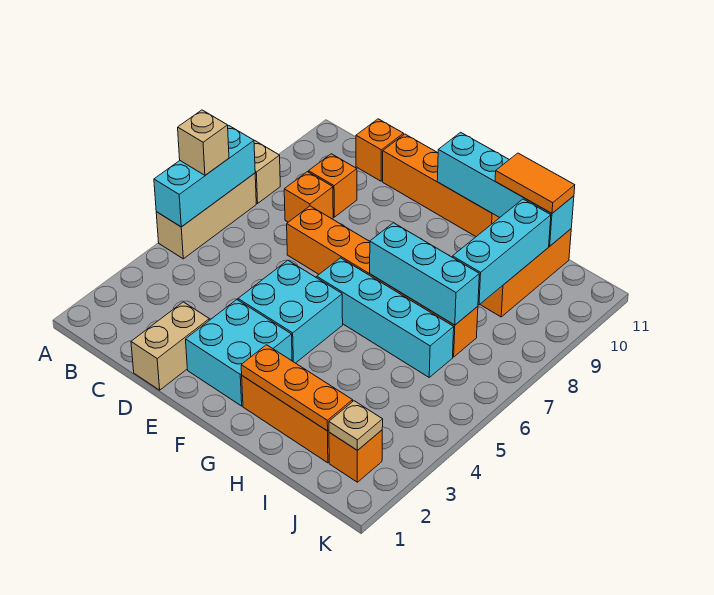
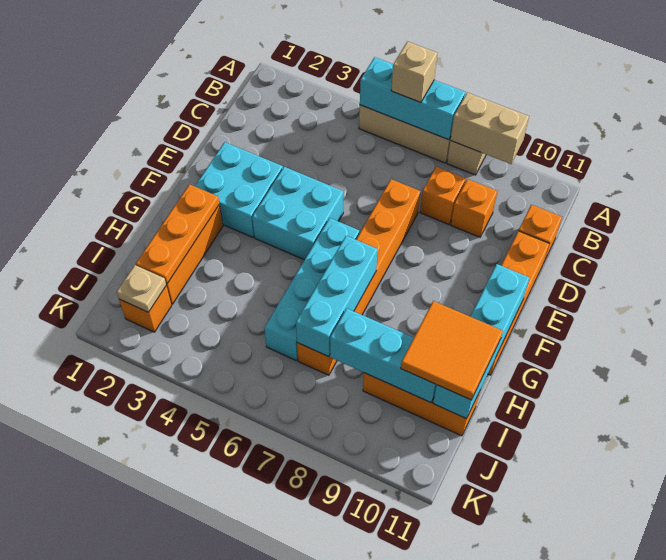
tan brick D1:D2 level 1 -> tan brick A8:A9 level 2
orange tile H11:I11 level 3 -> orange tile H10:I11 level 3

